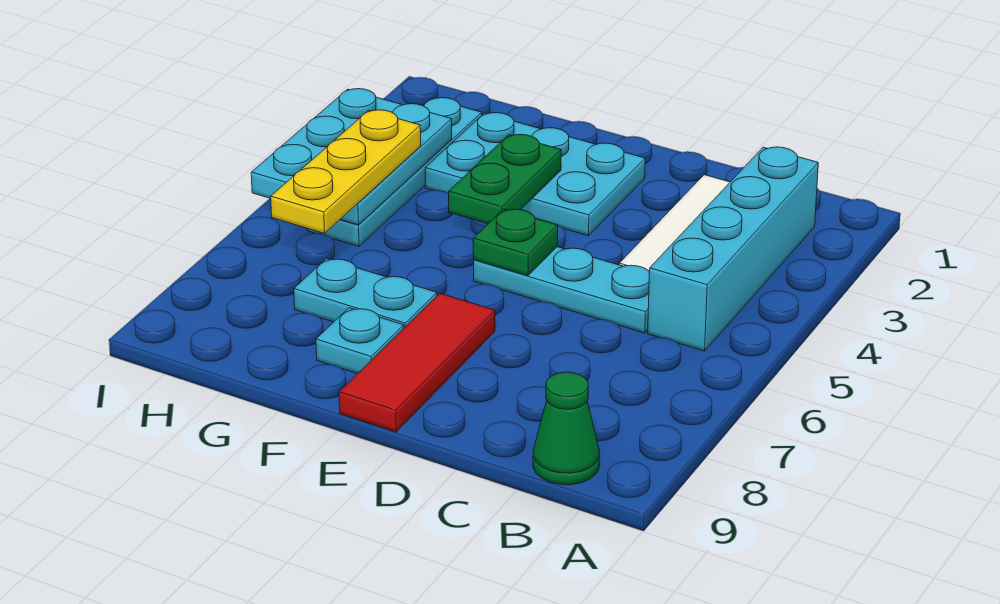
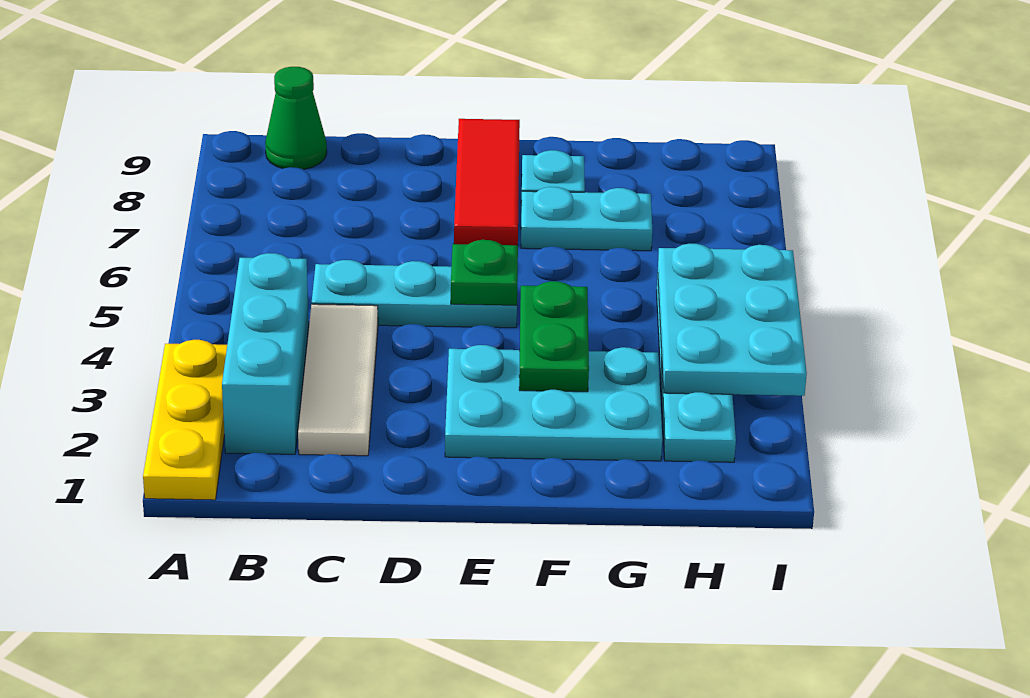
cyan brick B2:B5 level 1 -> cyan brick B2:B4 level 1
yellow plate H4:H6 level 3 -> yellow plate A1:A3 level 1

